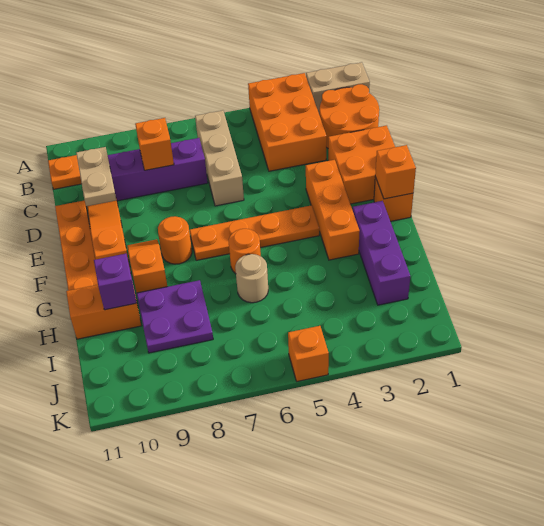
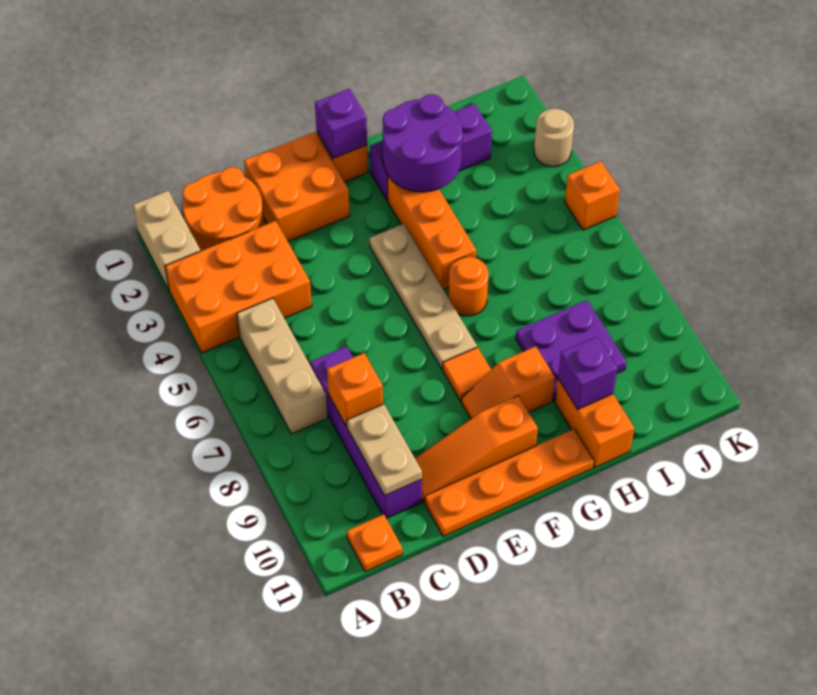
tan brick B6:D6 level 1 -> tan brick B5:B7 level 1
tan plate C10:D10 level 2 -> tan plate C9:C10 level 2
orange brick E3:G3 level 1 -> orange brick G3:G5 level 1
orange brick F1 level 2 -> purple brick F1 level 2
orange plate F4:F7 level 1 -> tan plate F4:F7 level 1
orange round brick F8 level 1 -> orange tile F8 level 1
none -> purple round brick G2:H3 level 2
tan round brick H6 level 1 -> tan round brick K3 level 1

